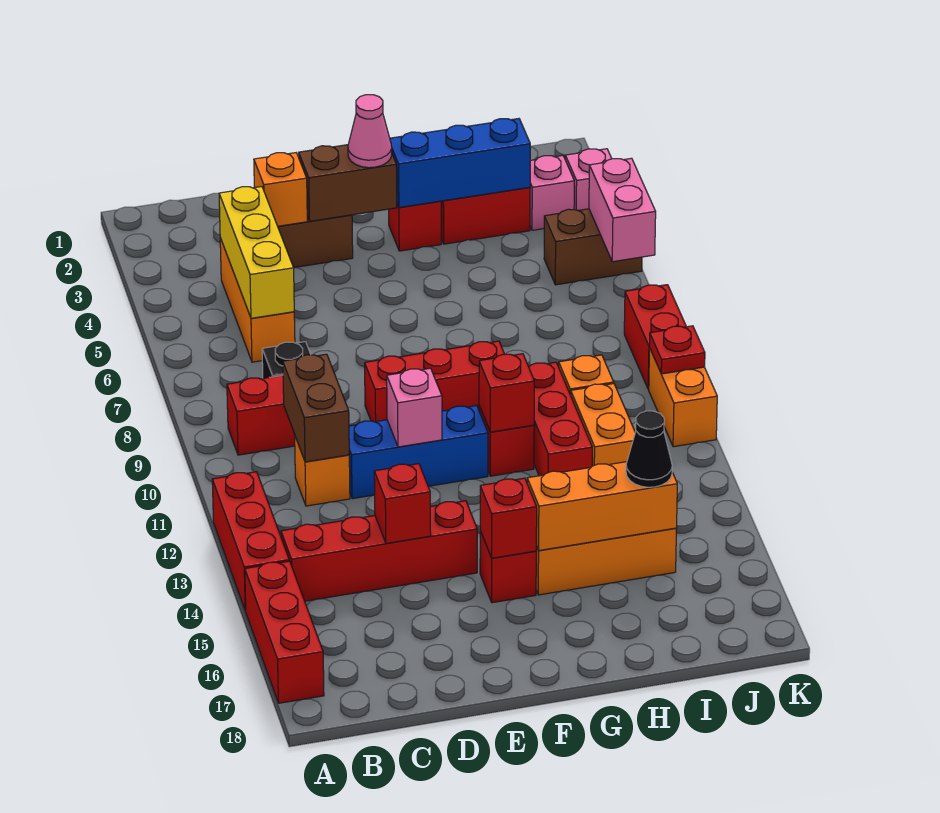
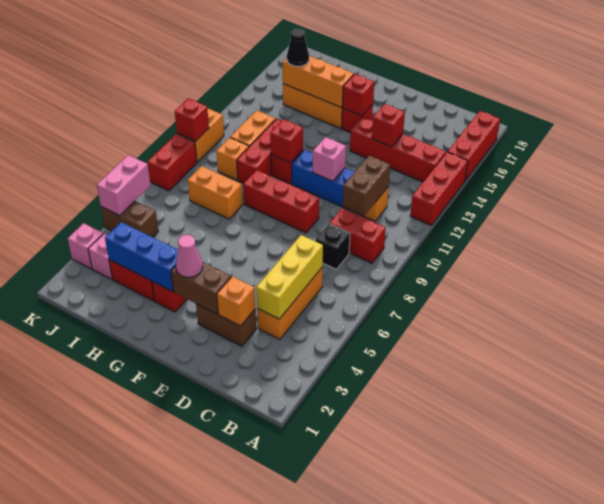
none -> orange brick H8:I8 level 1
red plate K10 level 2 -> red brick K10 level 2

